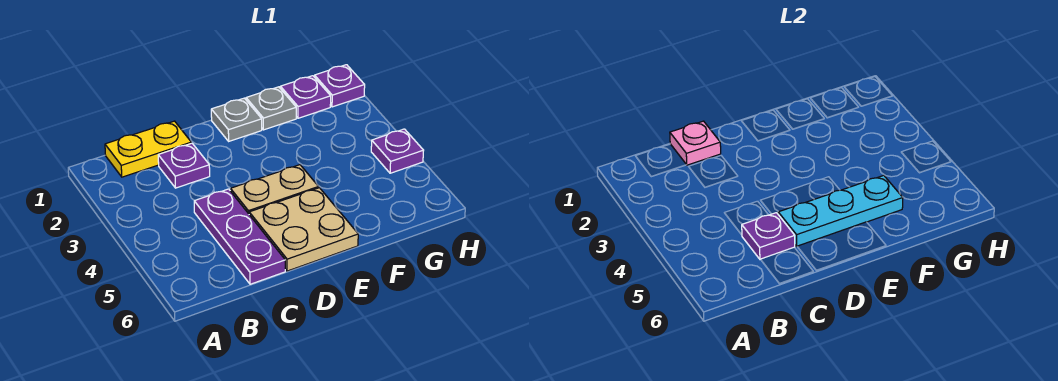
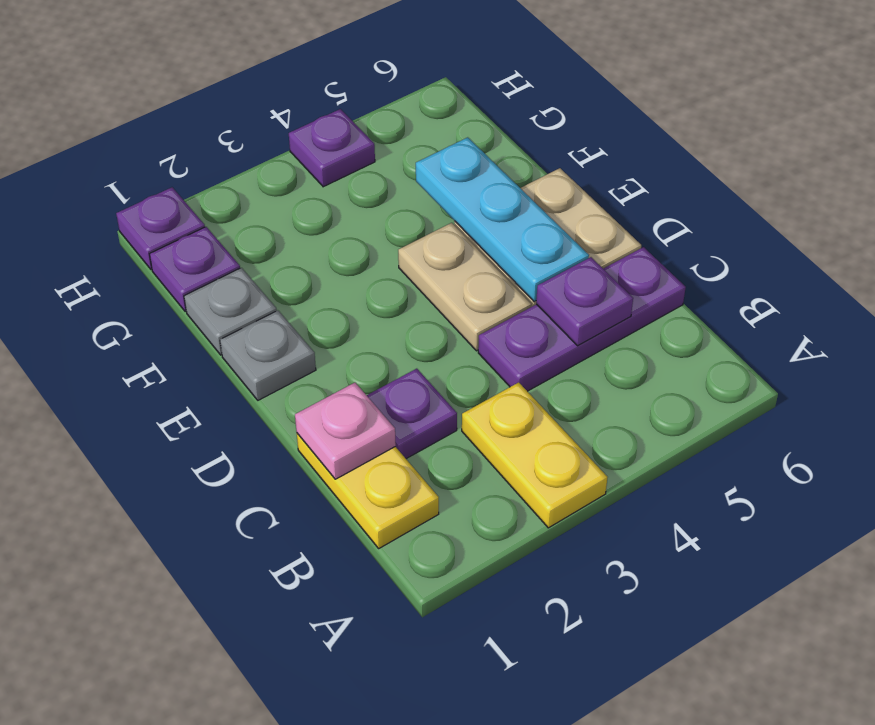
none -> yellow plate A3:B3 level 1

